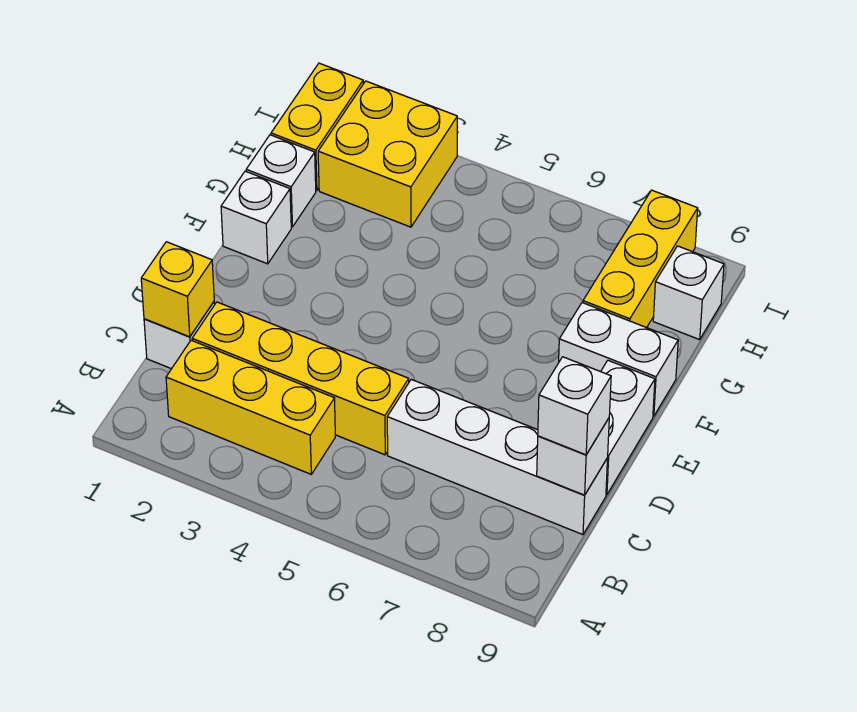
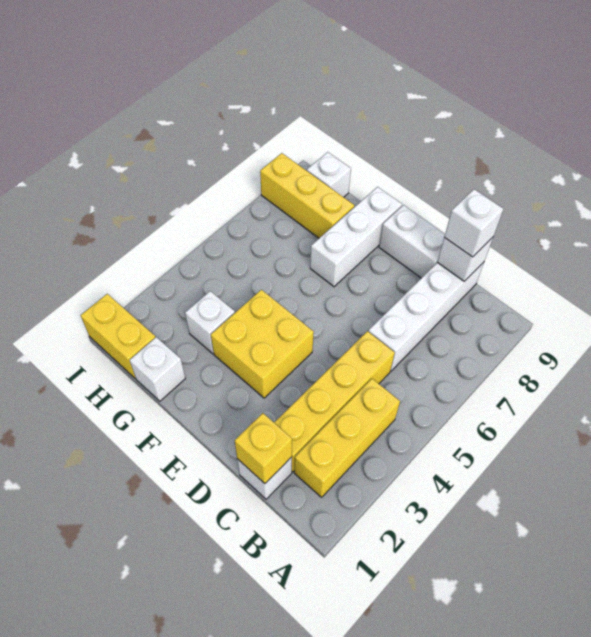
white brick F1 level 1 -> white brick G3 level 1
white brick F8:F9 level 1 -> white brick F7:F9 level 1
yellow brick H2:I3 level 1 -> yellow brick E3:F4 level 1

